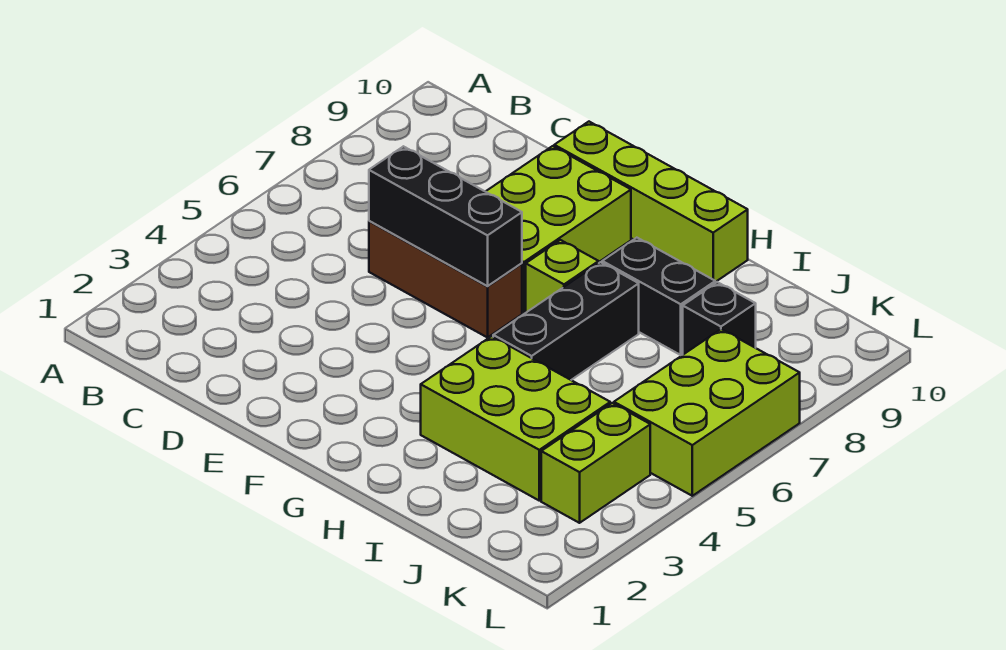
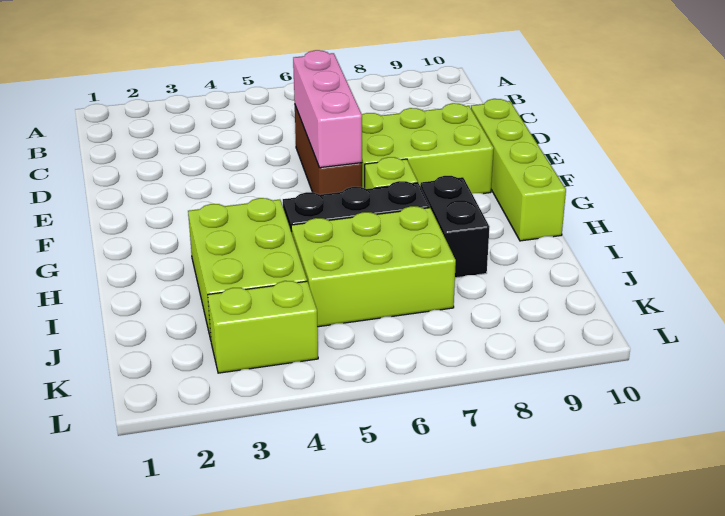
black brick D6:F6 level 2 -> pink brick D6:F6 level 2
black brick J8 level 1 -> none
lime brick K5:L7 level 1 -> lime brick I5:J7 level 1

